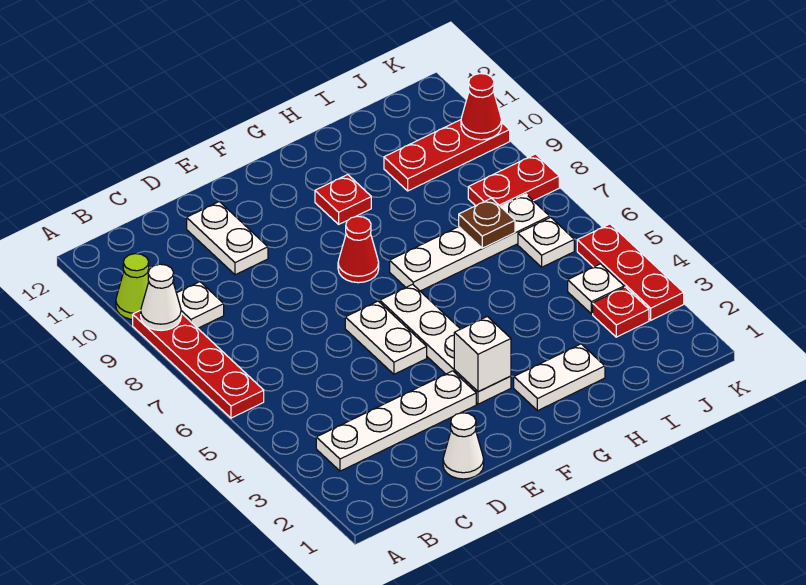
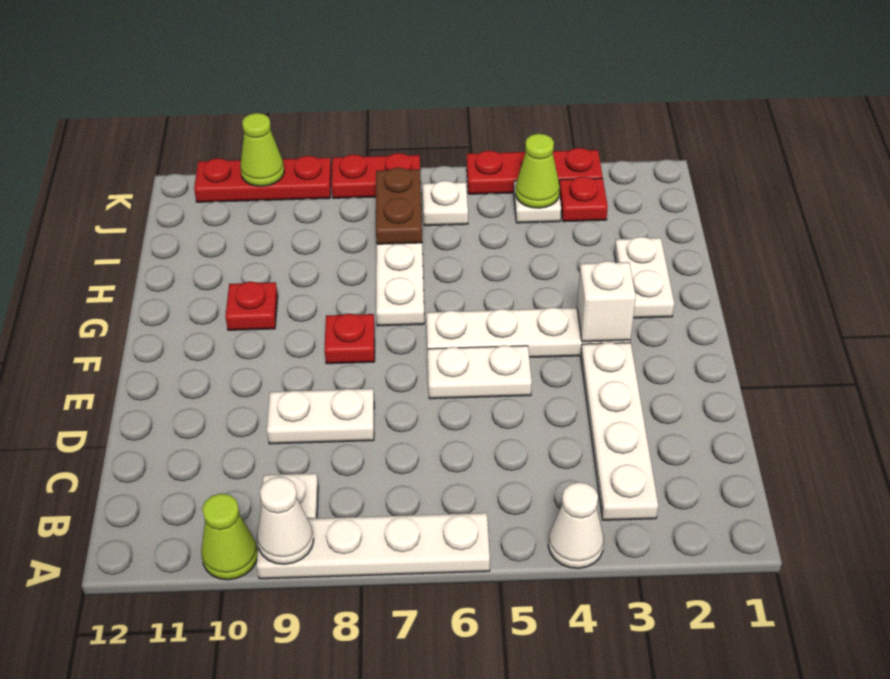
red plate A6:A9 level 1 -> white plate A6:A9 level 1
white cone D1 level 1 -> white cone A4 level 1
white plate D10:D11 level 1 -> white plate D8:D9 level 1
red cone F8 level 1 -> red plate F8 level 1
brown plate I7 level 2 -> brown plate I7:J7 level 2
red plate I10:K10 level 1 -> red plate K9:K11 level 1
none -> lime cone J4 level 2
red plate J8:K8 level 1 -> red plate K7:K8 level 1
red cone K10 level 2 -> lime cone K10 level 2

